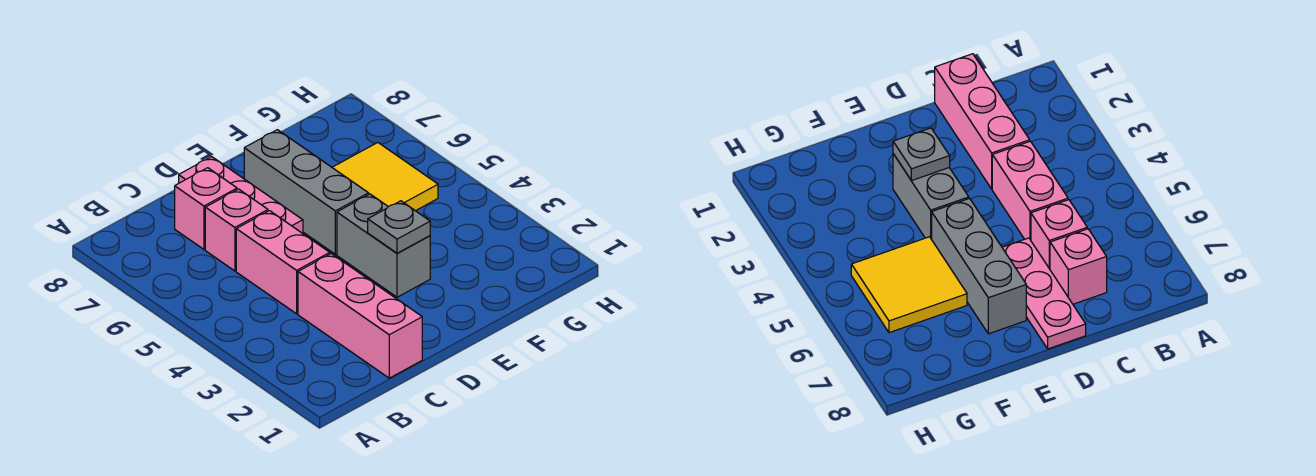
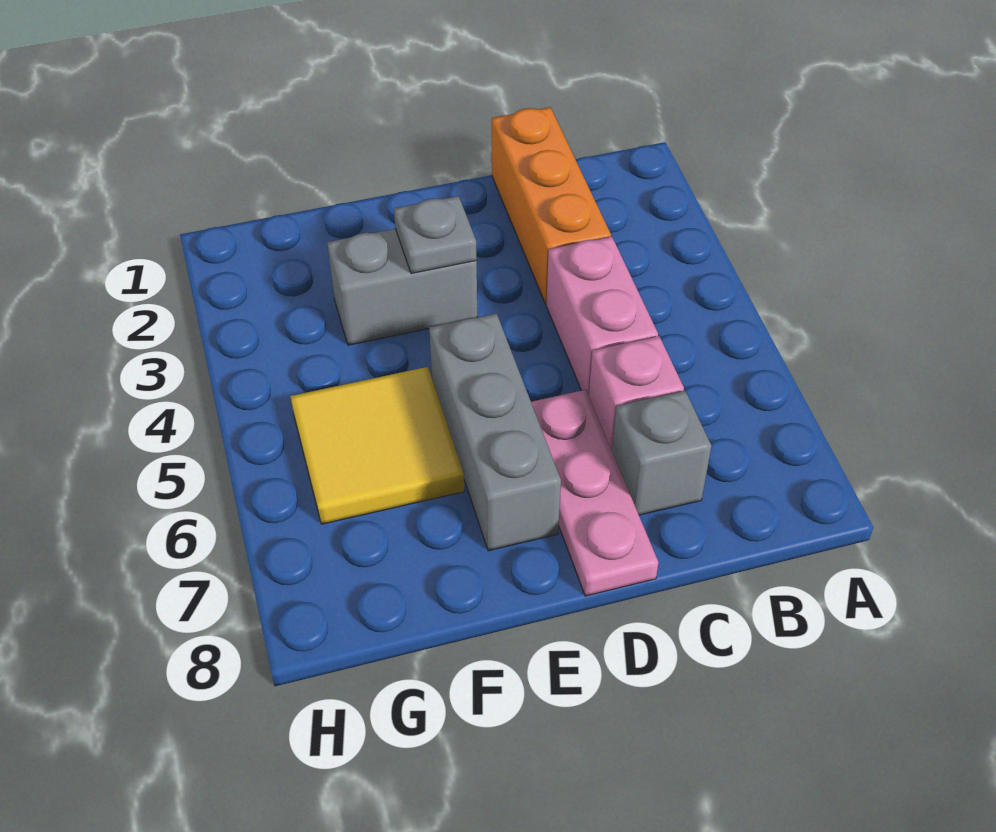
pink brick C1:C3 level 1 -> orange brick C1:C3 level 1
pink brick C7 level 1 -> grey brick C7 level 1
grey brick E3:E4 level 1 -> grey brick E3:F3 level 1

